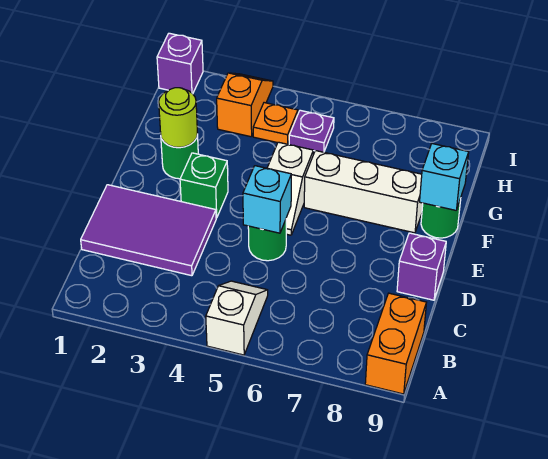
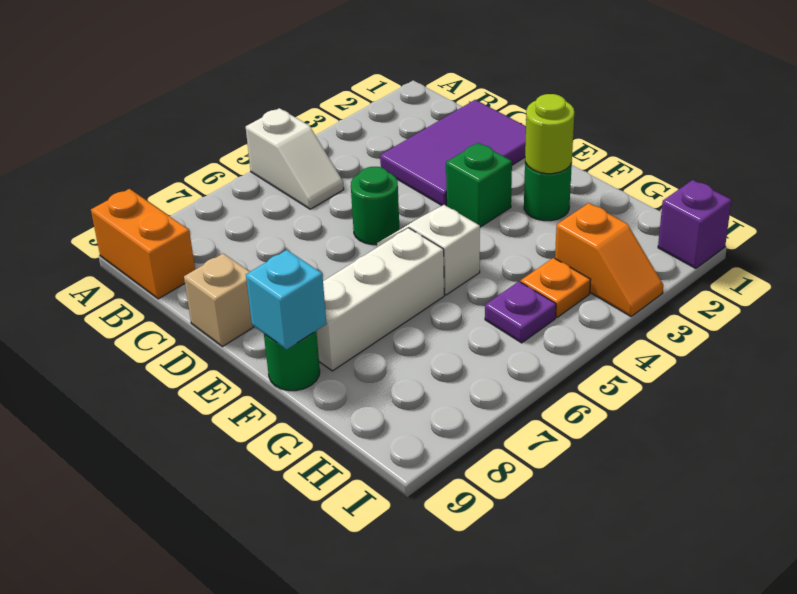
cyan brick D5 level 2 -> none
purple brick D9 level 1 -> tan brick D9 level 1

